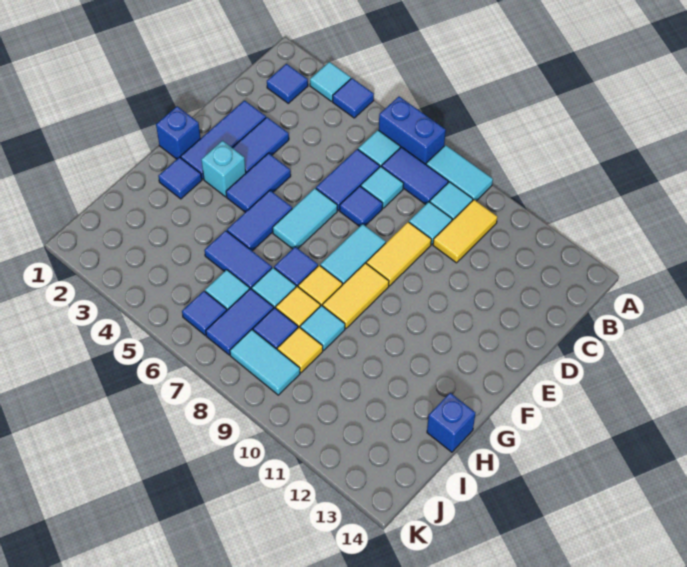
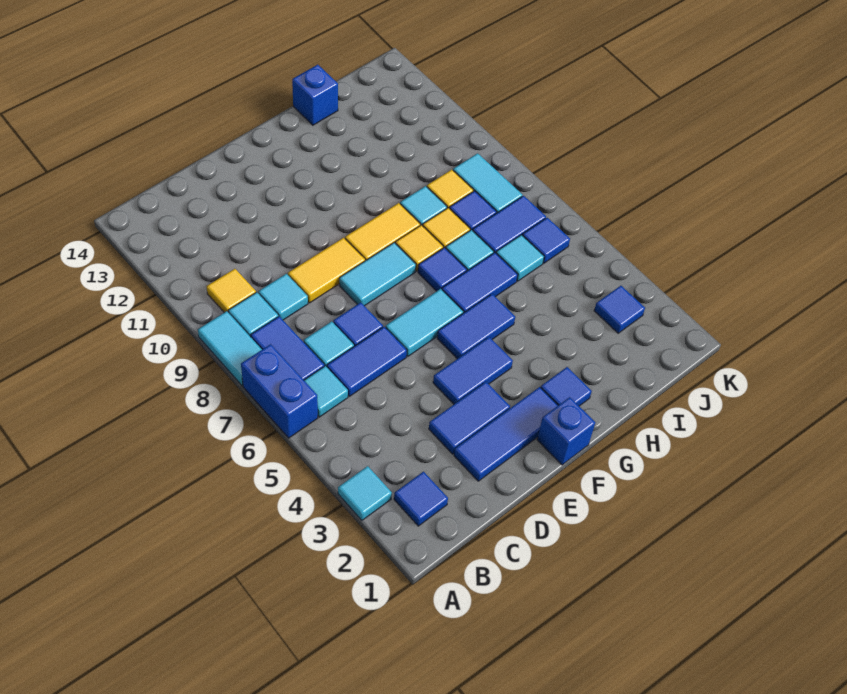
blue tile A4 level 1 -> blue tile J3 level 1
yellow tile B10:C10 level 1 -> yellow tile B10 level 1
cyan brick F3 level 1 -> none
blue tile H5:H6 level 1 -> blue tile G6:H6 level 1

